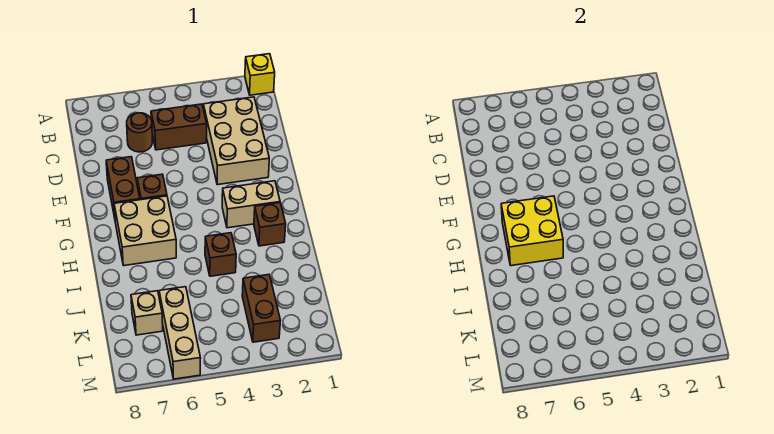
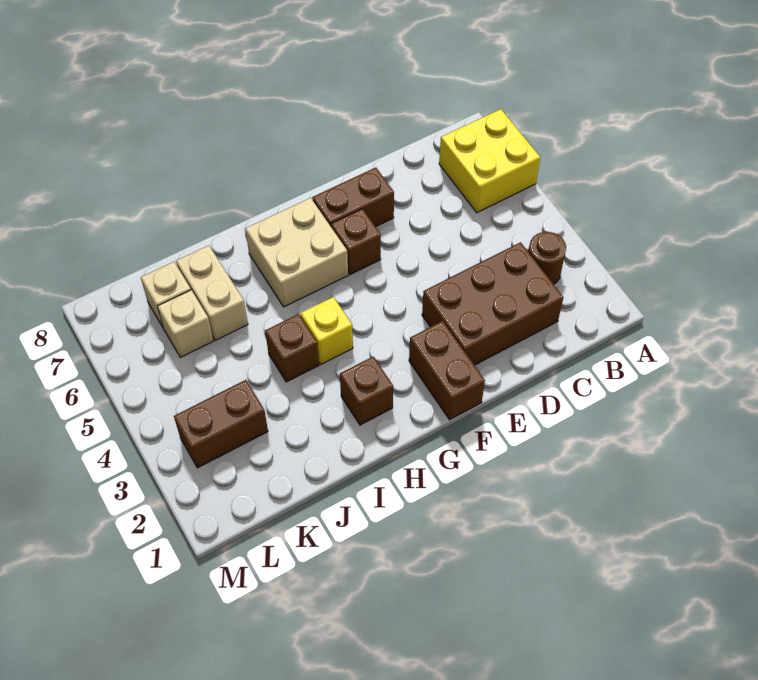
yellow brick A1 level 1 -> yellow brick H4 level 1
tan brick C2:E3 level 1 -> brown brick C2:E3 level 1
brown brick C4:C5 level 1 -> brown brick F1:F2 level 1
brown round brick C6 level 1 -> brown round brick B3 level 1
tan brick G2:G3 level 1 -> tan brick J6:J7 level 1
yellow brick G6:H7 level 2 -> yellow brick A6:B7 level 1
tan brick K6:M6 level 1 -> tan brick K6 level 1

